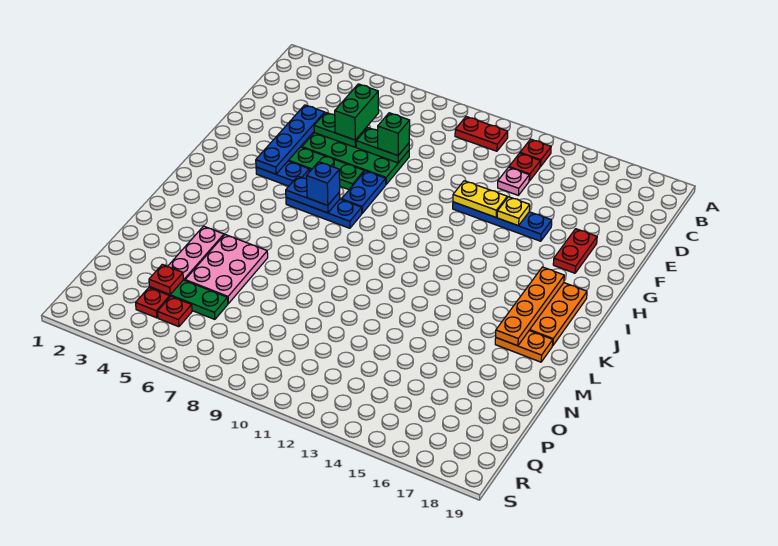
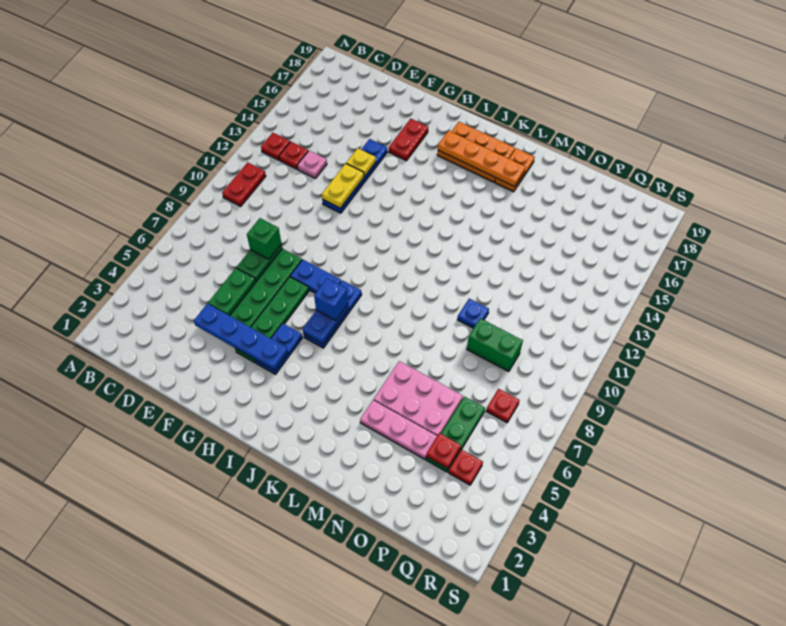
green brick D6:E6 level 3 -> green brick O9:P9 level 1
red plate F17:G17 level 1 -> red plate G16:G17 level 1
none -> blue plate N10 level 1
red plate Q5 level 1 -> red plate Q7 level 1

